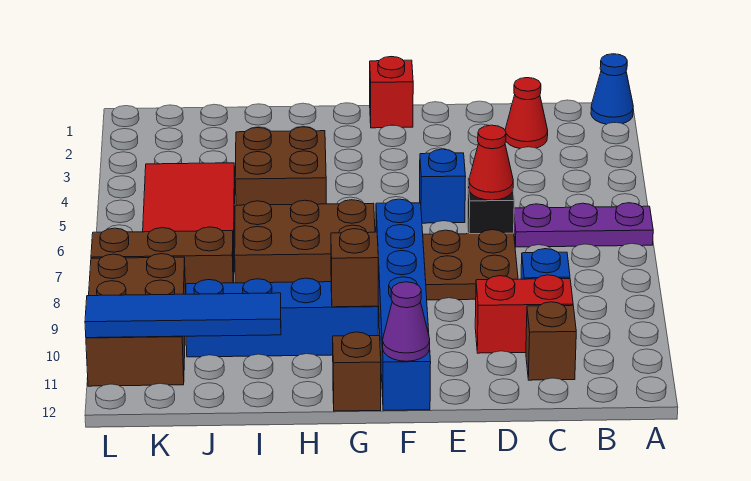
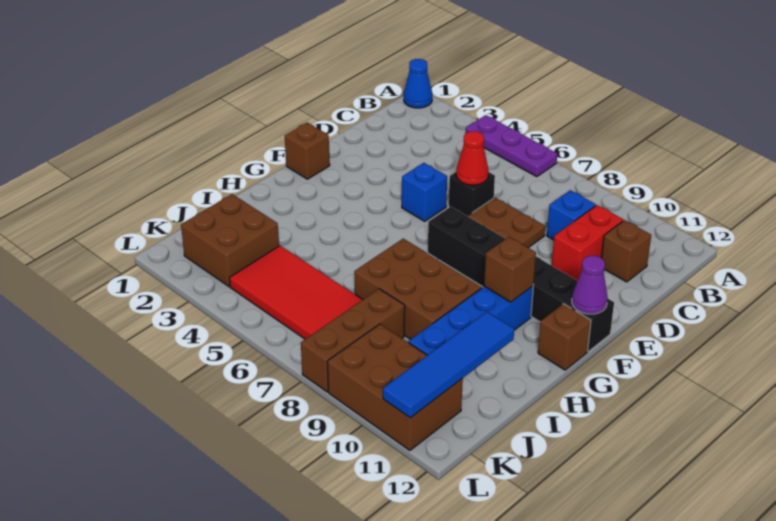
purple plate A6:C6 level 1 -> purple plate A4:A6 level 1
red cone C2 level 1 -> none
red brick F1 level 1 -> brown brick F1 level 1
blue brick F7:F12 level 1 -> black brick F7:F12 level 1
brown brick G7:I8 level 1 -> brown brick H7:I9 level 1
brown brick H4:I5 level 1 -> brown brick J2:K3 level 1

